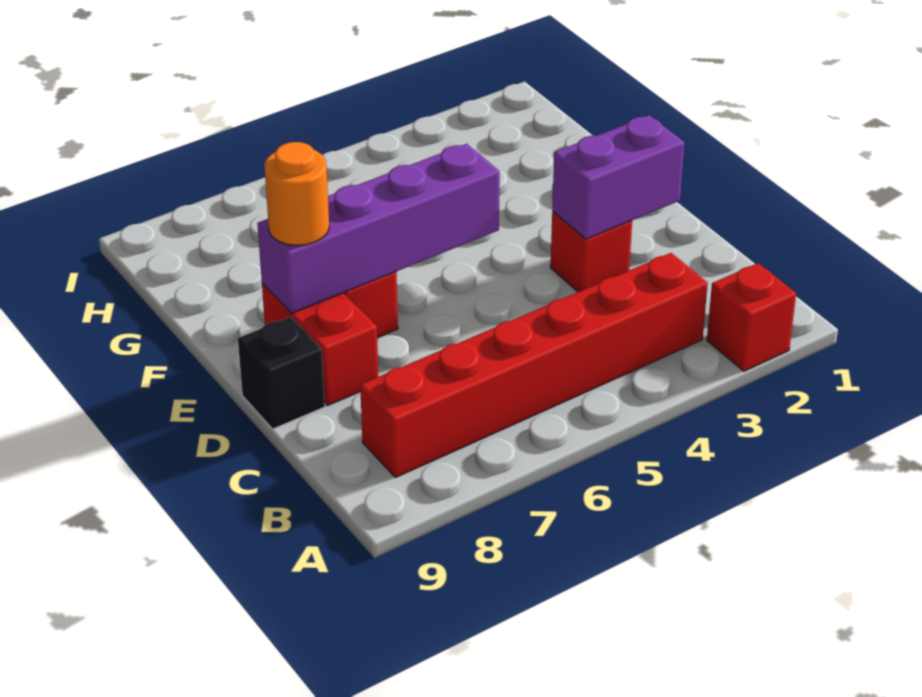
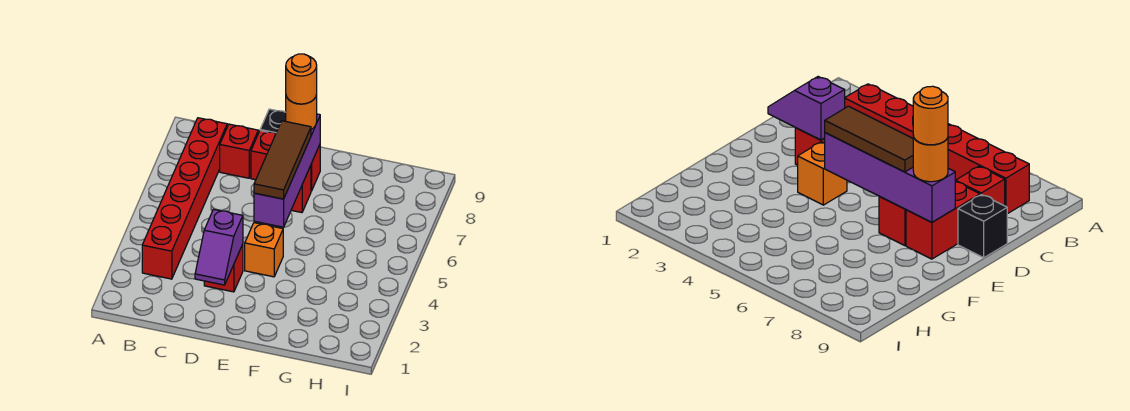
red brick A2 level 1 -> red brick C8 level 1
purple brick D2:D3 level 2 -> purple slope D2:D3 level 2 top 3
none -> orange brick E4 level 1
none -> brown tile E5:E7 level 3
none -> orange round brick E8 level 4

